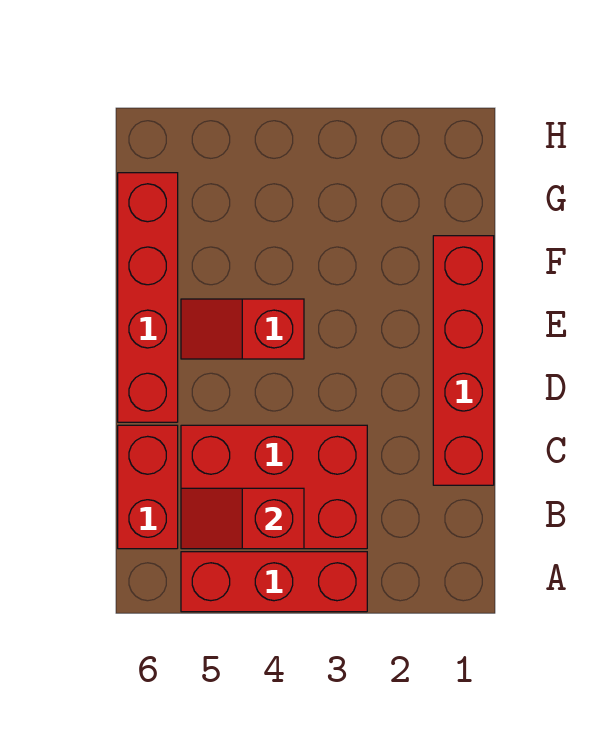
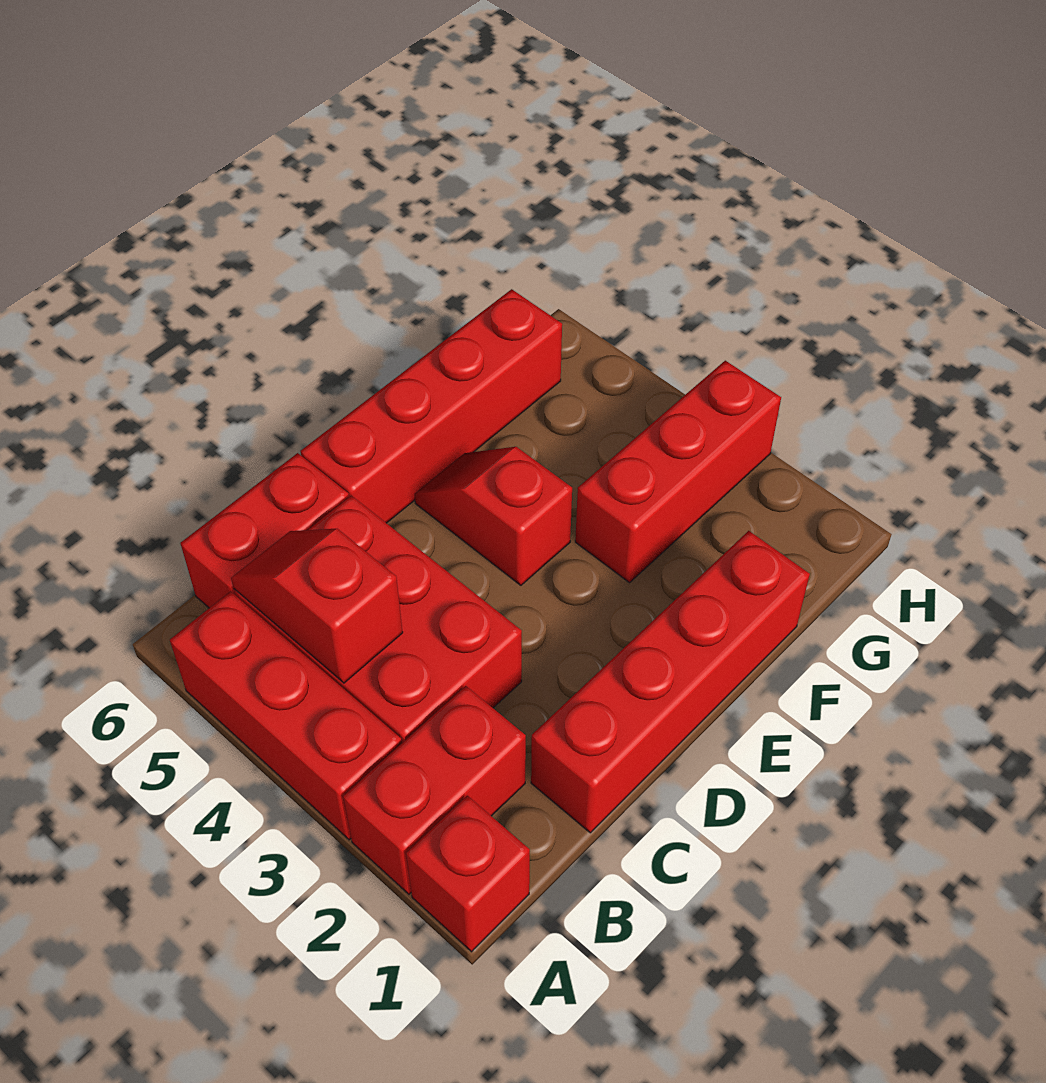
none -> red brick A1 level 1
none -> red brick A2:B2 level 1
none -> red brick F3:H3 level 1

